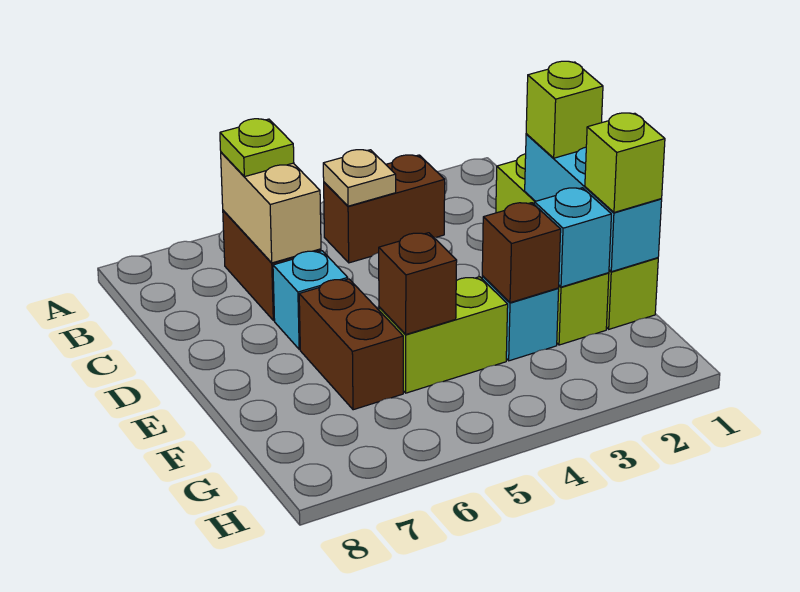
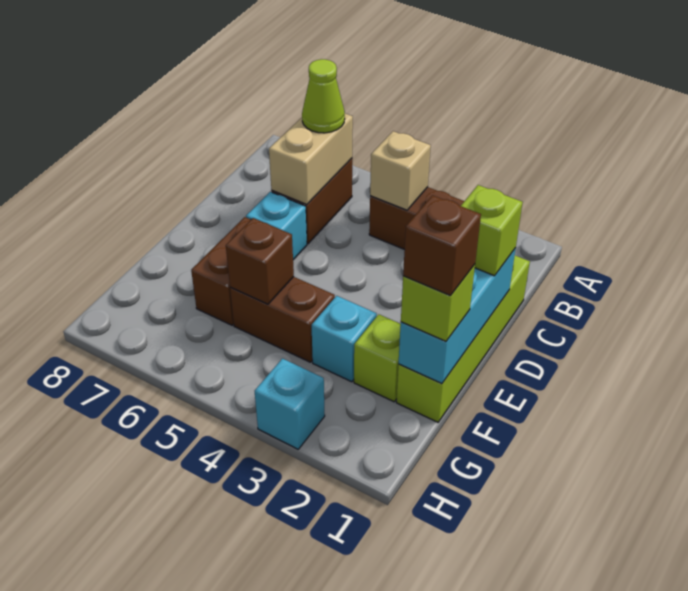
tan plate B4 level 2 -> tan brick B4 level 2
lime plate B6 level 3 -> lime cone B6 level 3
cyan brick F2 level 2 -> cyan brick H3 level 1
brown brick F3 level 2 -> brown brick F1 level 4
lime brick F4:F5 level 1 -> brown brick F4:F5 level 1

